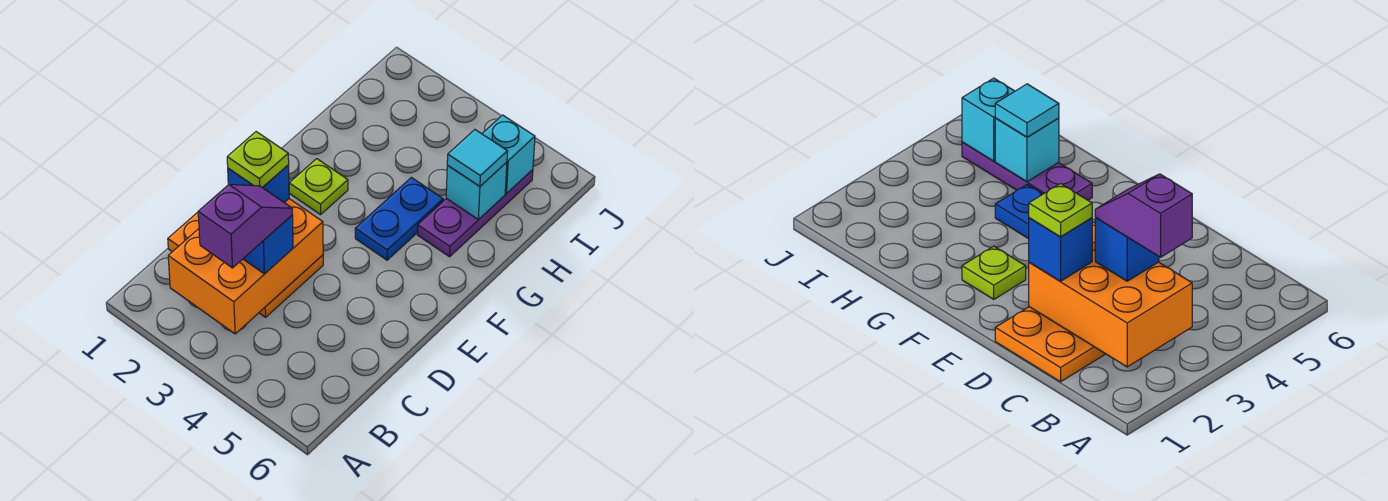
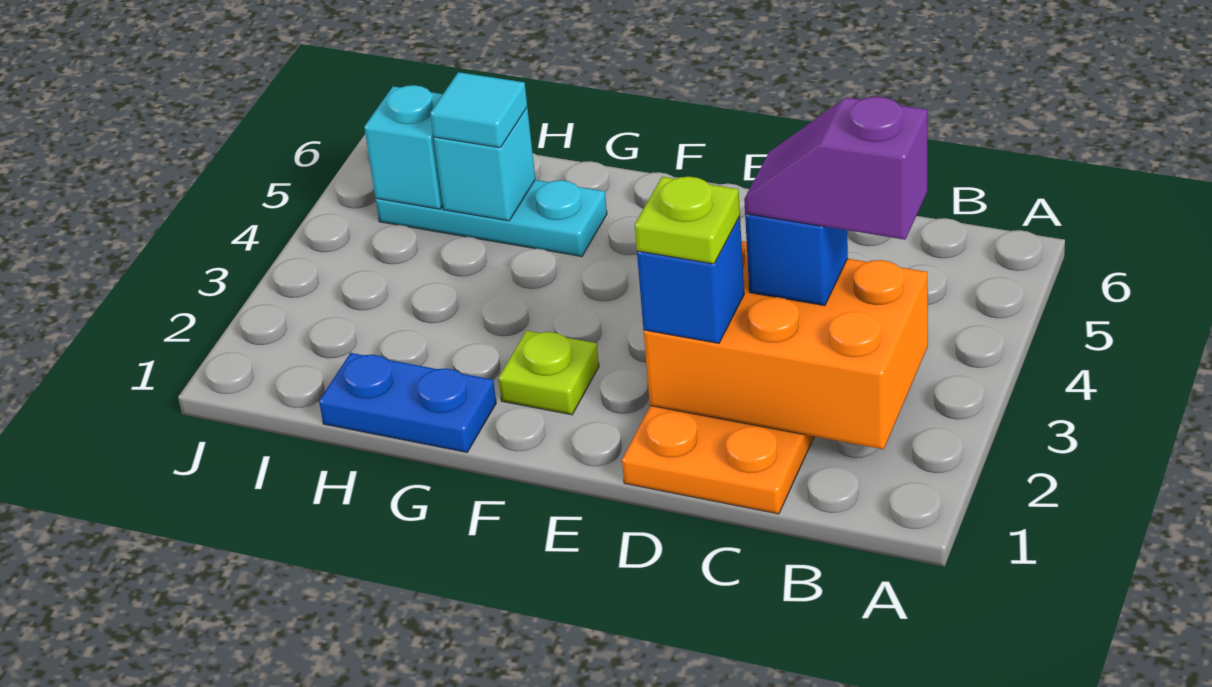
blue plate F4:G4 level 1 -> blue plate G1:H1 level 1
purple plate G5:I5 level 1 -> cyan plate G5:I5 level 1

